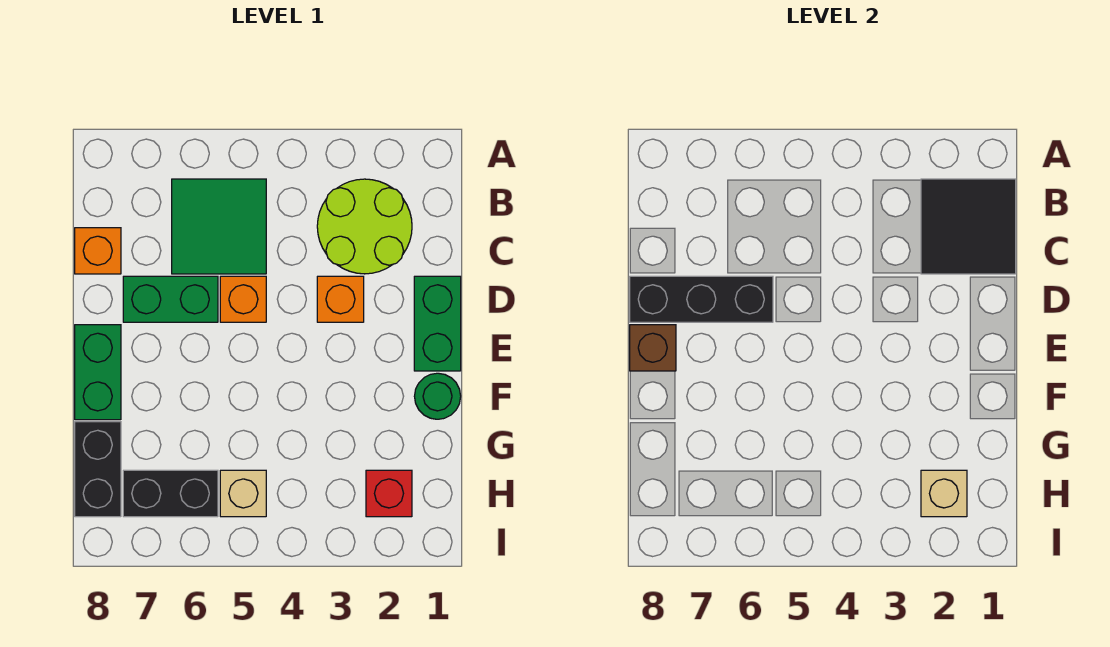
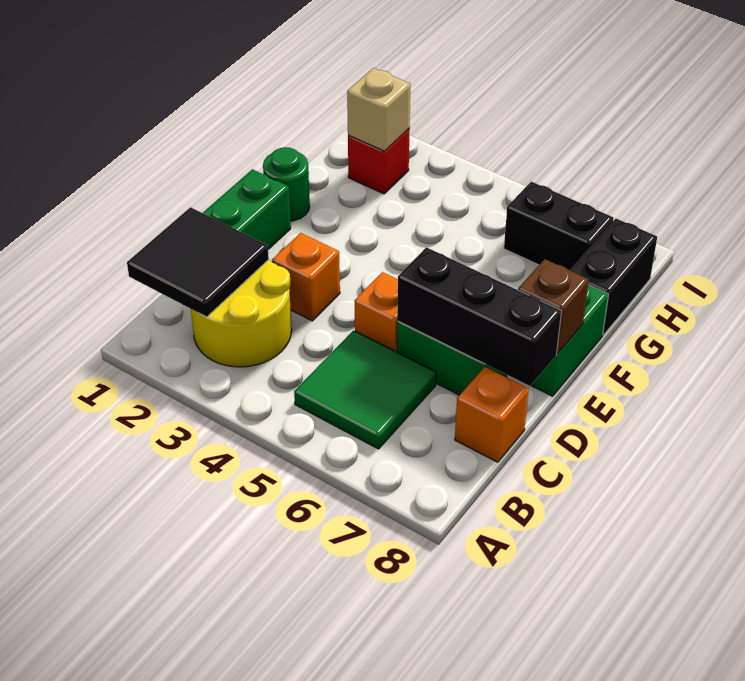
lime round brick B2:C3 level 1 -> yellow round brick B2:C3 level 1
tan brick H5 level 1 -> none

